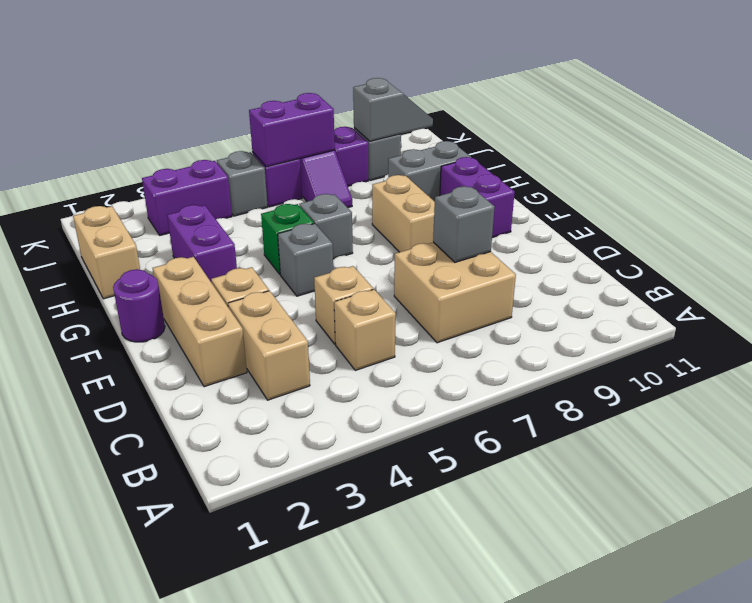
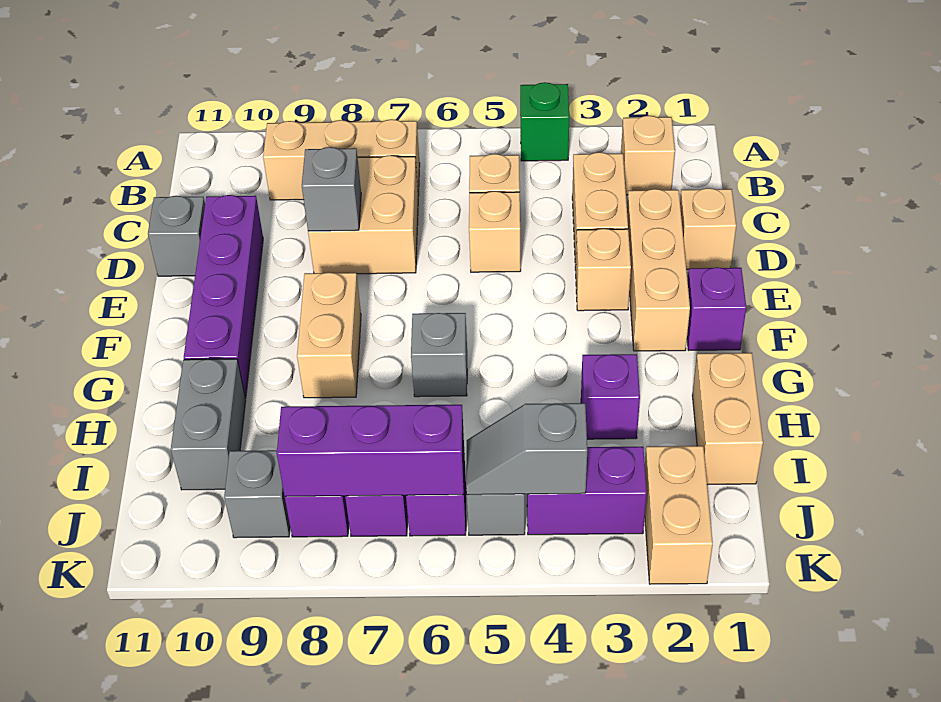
none -> tan brick B2 level 1
none -> tan brick B7:B9 level 1
none -> tan brick D1 level 1
purple round brick F1 level 1 -> purple brick F1 level 1
grey brick F5 level 1 -> grey brick D11 level 1
purple brick F10:G10 level 1 -> purple brick D10:G10 level 1
purple brick G3:H3 level 1 -> purple brick H3 level 1
green brick G5 level 1 -> green brick A4 level 1
grey brick H9:H10 level 1 -> grey brick H10:I10 level 1
none -> tan brick J2:K2 level 1
purple brick J6:J7 level 2 -> purple brick J6:J8 level 2
grey slope J9:J10 level 2 top 9 -> grey slope J4:J5 level 2 top 4

